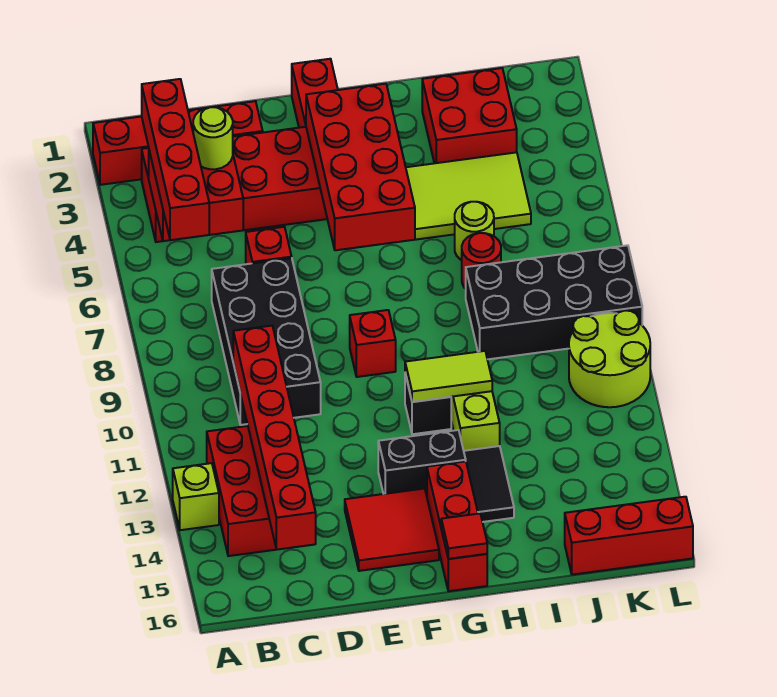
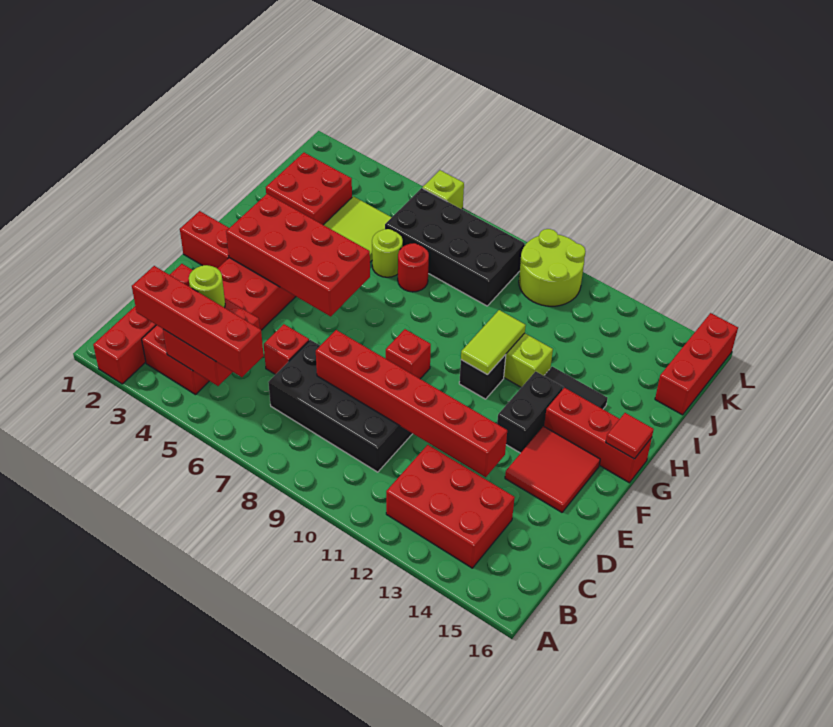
lime brick A13 level 1 -> lime brick L6 level 1
red brick C10:C15 level 2 -> red brick D8:D13 level 2
black brick I8:L9 level 1 -> black brick J6:K9 level 1

